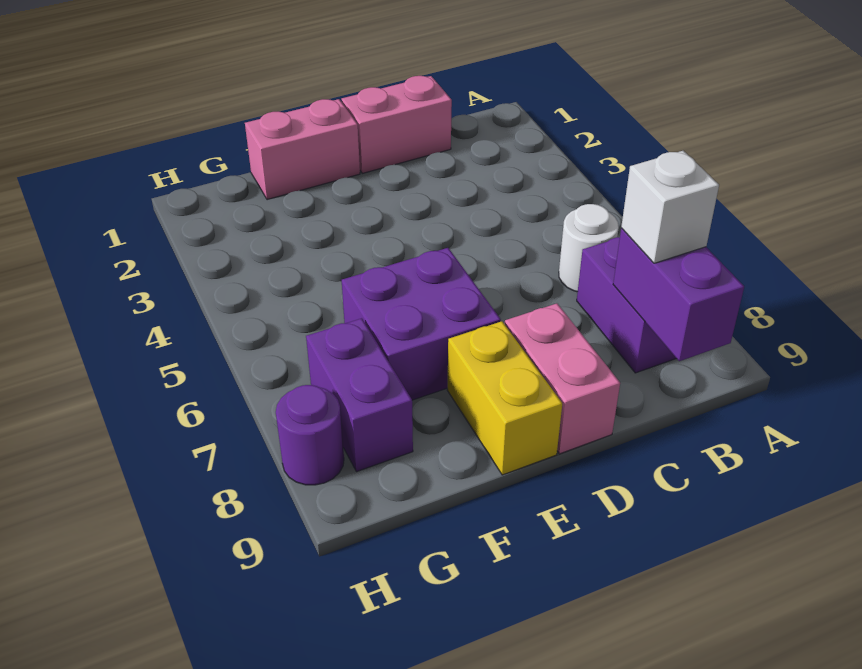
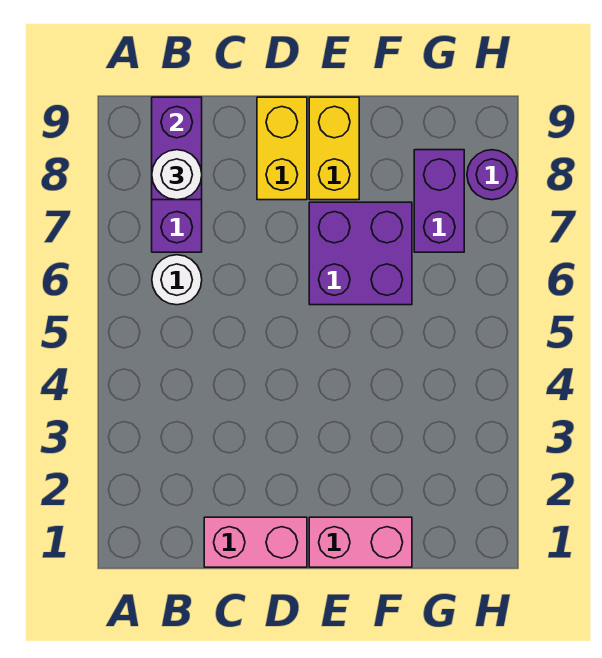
white brick B8 level 3 -> white round brick B8 level 3
pink brick D8:D9 level 1 -> yellow brick D8:D9 level 1

